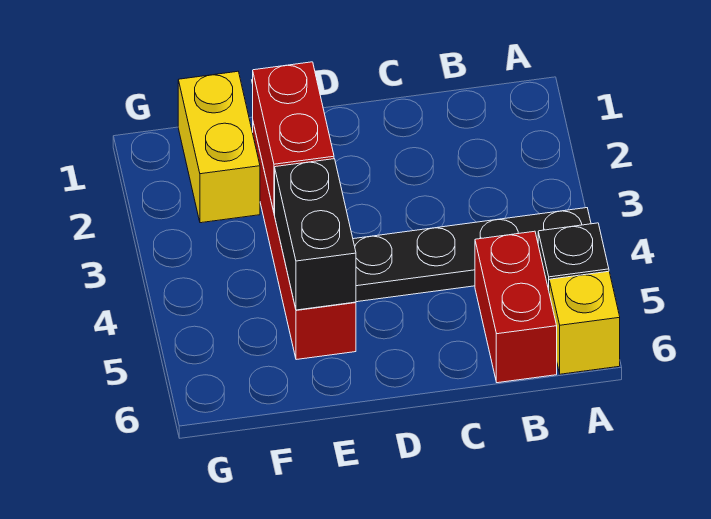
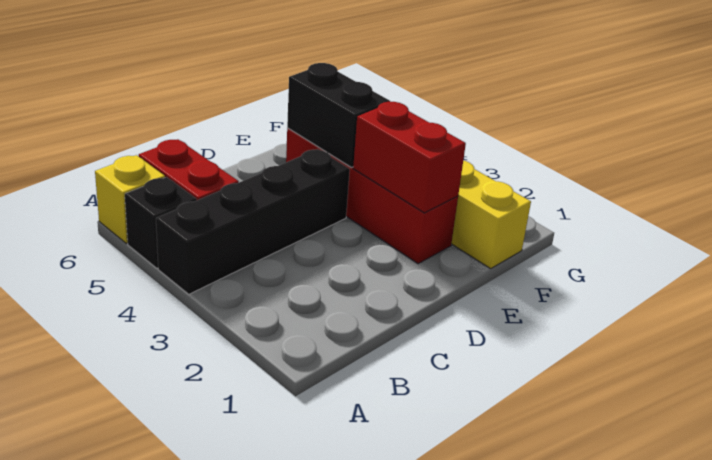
black plate A4:D4 level 1 -> black brick A4:D4 level 1

